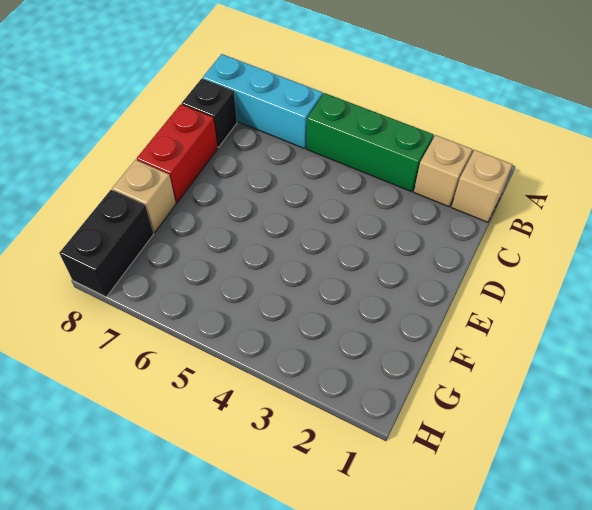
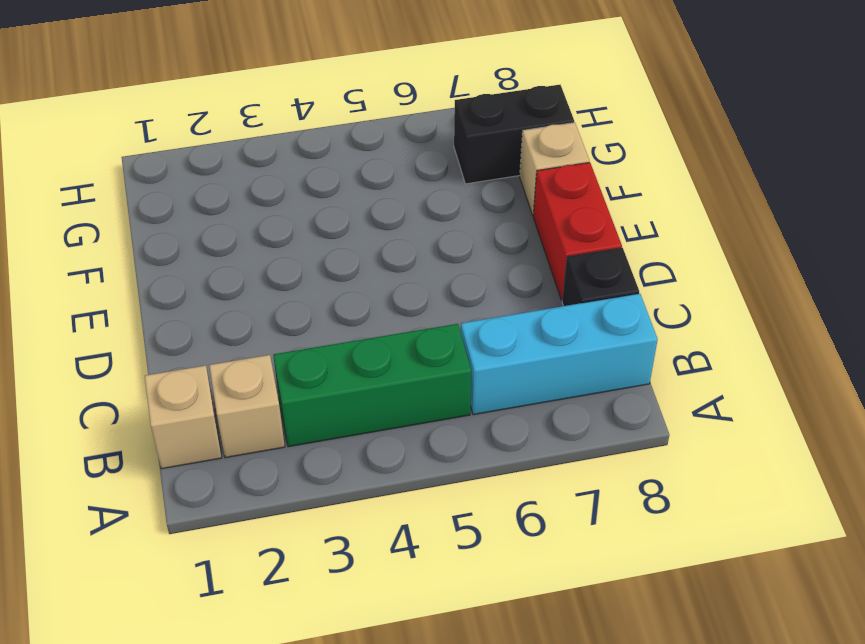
black brick G8:H8 level 1 -> black brick G7:G8 level 1

